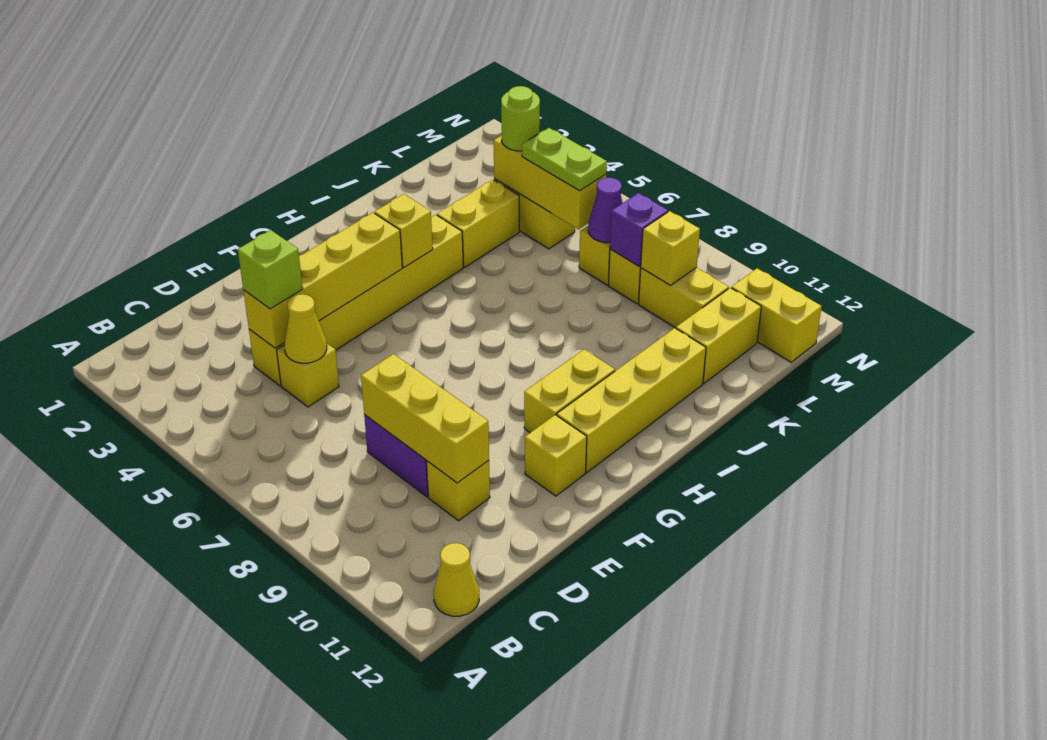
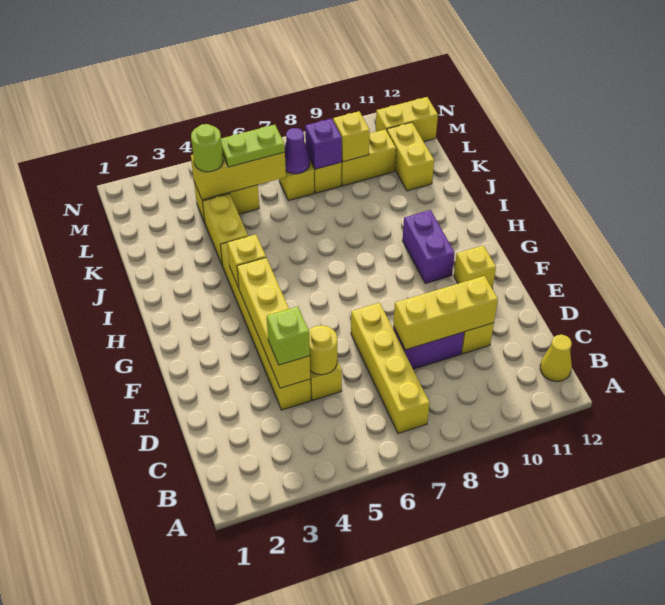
yellow cone D5 level 2 -> yellow round brick D5 level 2
yellow brick G10:H10 level 1 -> purple brick G10:H10 level 1
yellow brick G11:J11 level 1 -> yellow brick B7:E7 level 1

